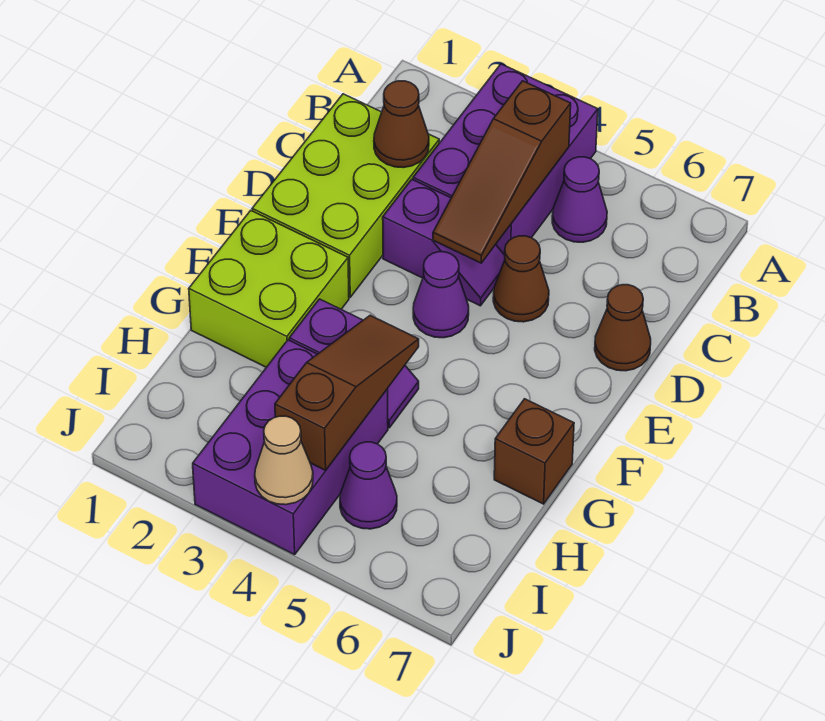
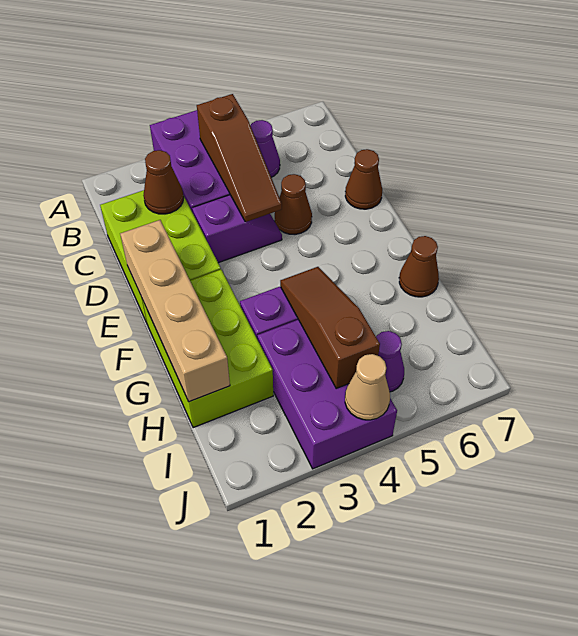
none -> tan brick E1:H1 level 2
purple cone E4 level 1 -> none
lime brick F1:G2 level 1 -> lime brick F1:H2 level 1
brown brick G7 level 1 -> brown cone G7 level 1

